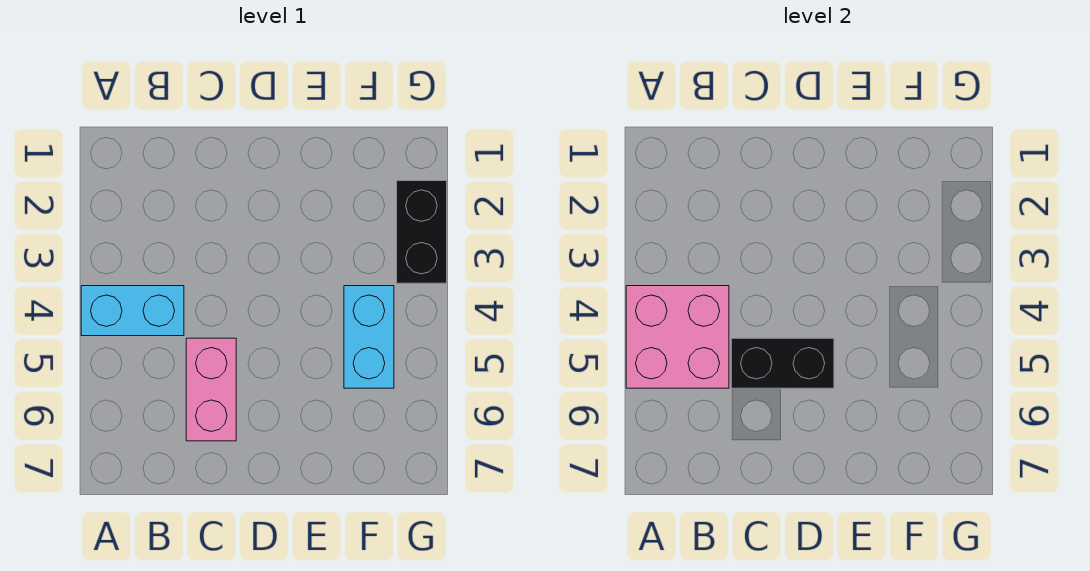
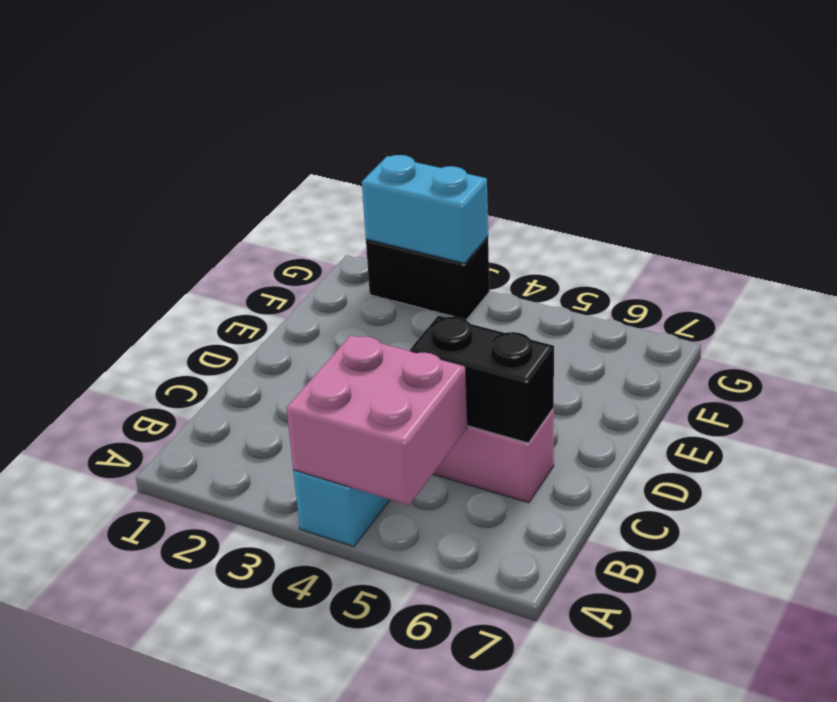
black brick C5:D5 level 2 -> black brick C5:C6 level 2
cyan brick F4:F5 level 1 -> cyan brick G2:G3 level 2

